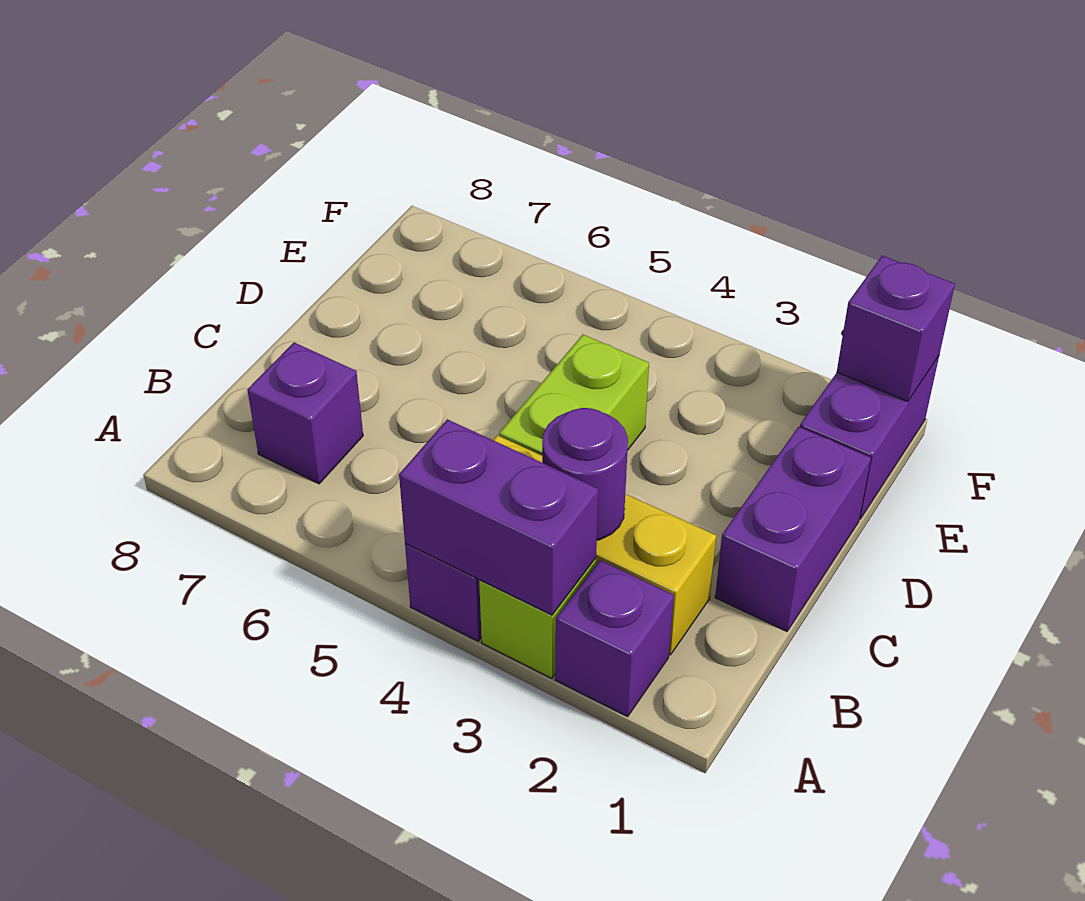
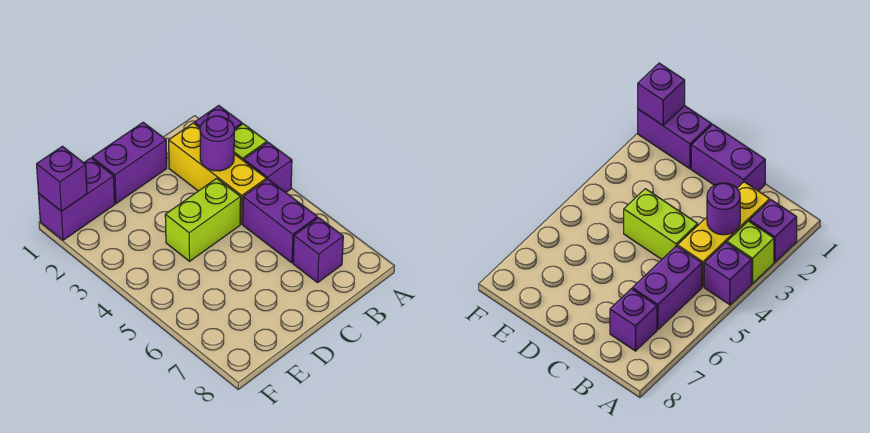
purple brick A3:A4 level 2 -> purple brick B5:B6 level 1

